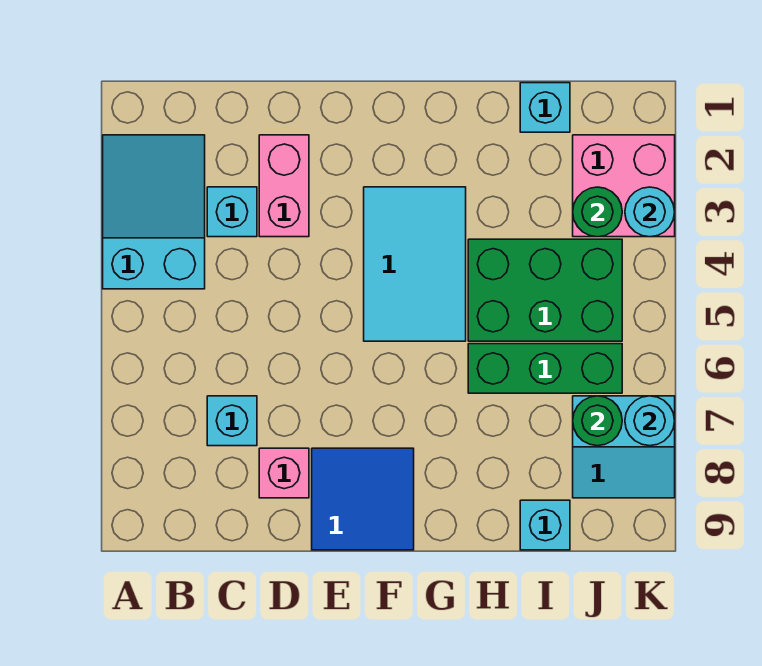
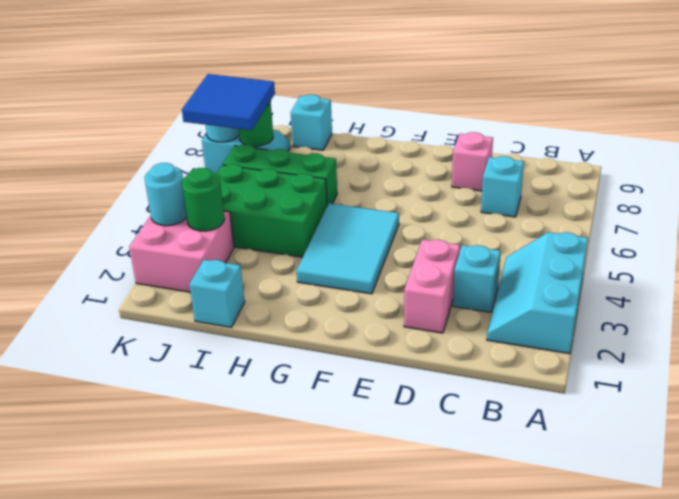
cyan slope A2:B4 level 1 top 4 -> cyan slope A2:B4 level 1 top A
blue tile E8:F9 level 1 -> blue tile J6:K7 level 3

